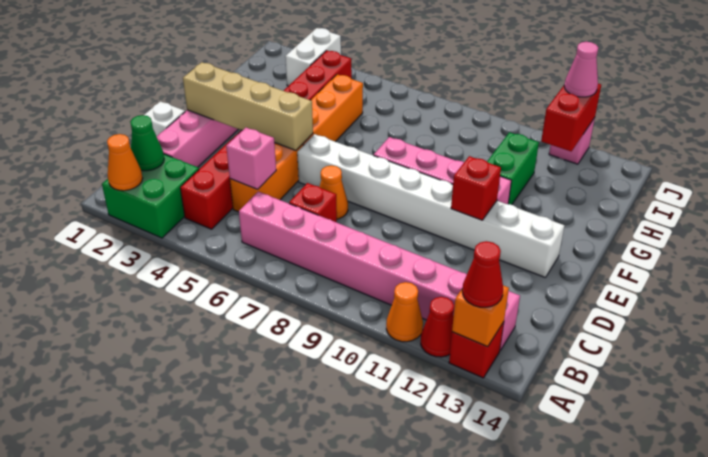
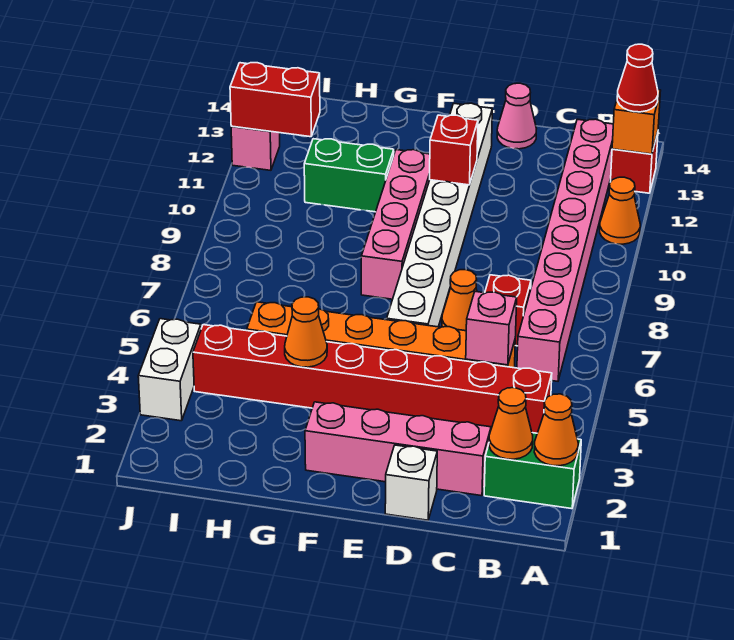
green brick A2:B3 level 1 -> green brick A2:B2 level 1
red cone A12 level 1 -> none
green cone B2 level 2 -> orange cone B2 level 2
tan brick E2:E5 level 2 -> none
none -> orange cone G4 level 2
white brick I3:J3 level 1 -> white brick J3:J4 level 1
pink cone J12 level 3 -> pink cone D14 level 1

